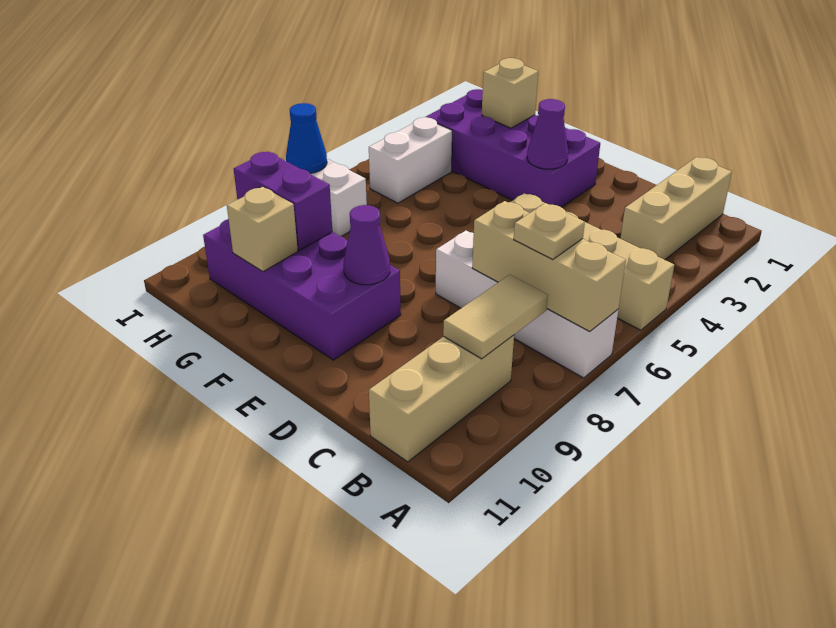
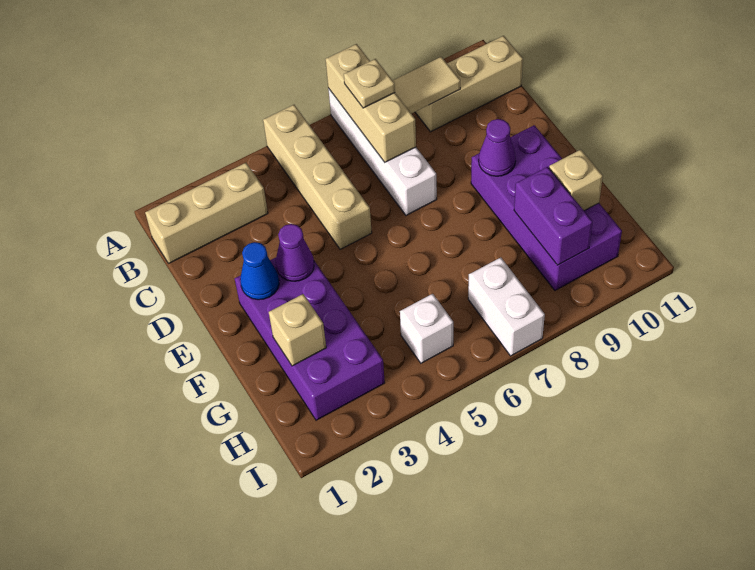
white brick H4:H5 level 1 -> white brick H5 level 1
blue cone I7 level 2 -> blue cone E2 level 2

